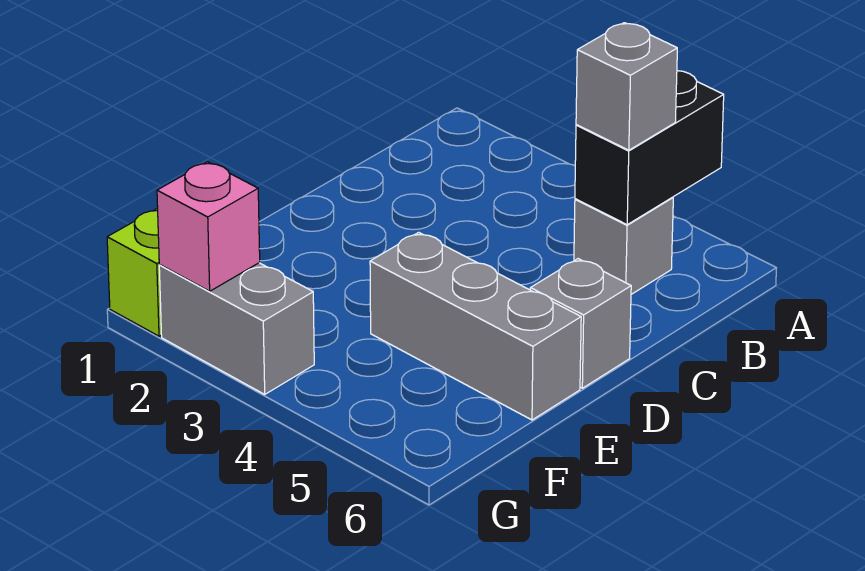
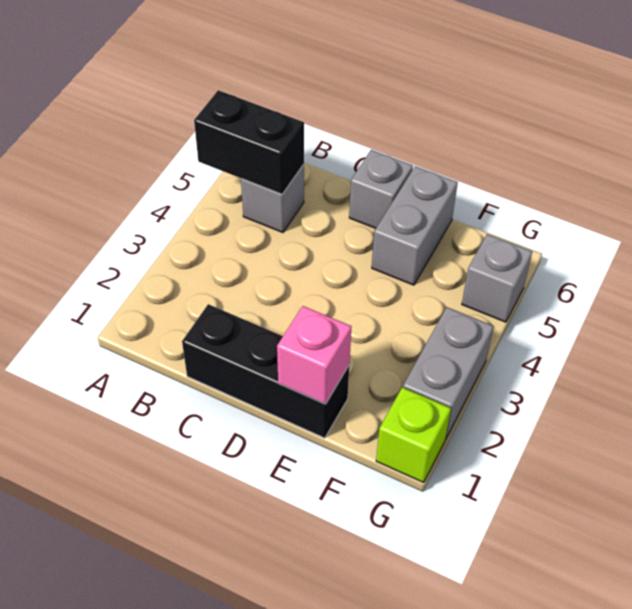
grey brick B5 level 3 -> grey brick G5 level 1
none -> black brick C1:E1 level 1
grey brick E4:E6 level 1 -> grey brick E5:E6 level 1
pink brick G2 level 2 -> pink brick E1 level 2

